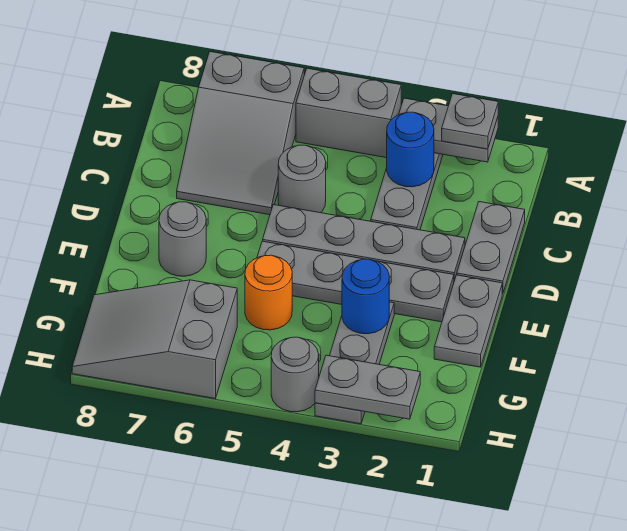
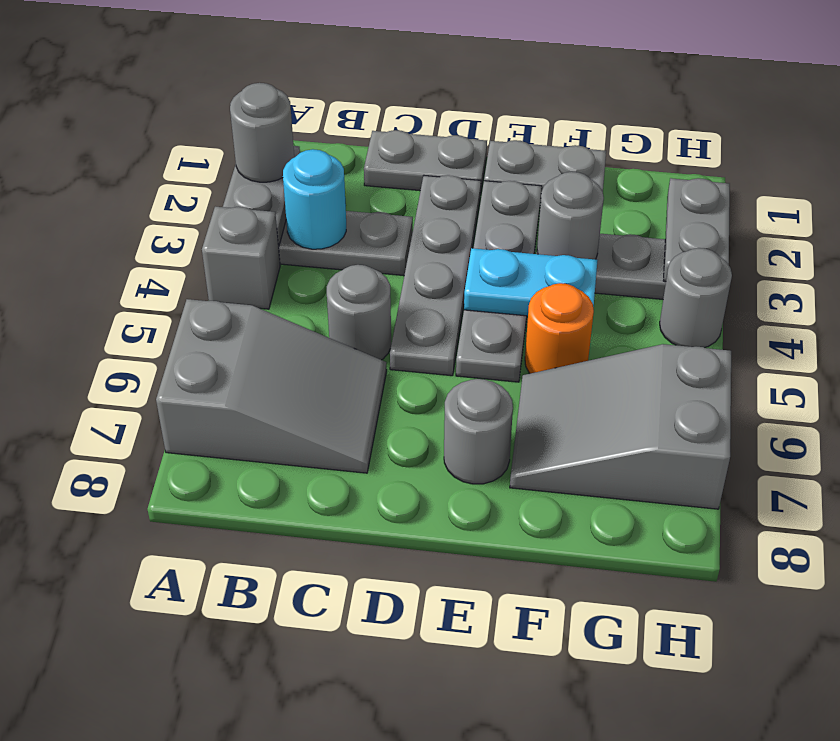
grey plate A2 level 3 -> grey round brick A2 level 3
grey brick A4:A5 level 1 -> grey brick A4 level 1
blue round brick B3 level 2 -> cyan round brick B3 level 2
none -> cyan plate E4:F4 level 2
blue round brick F3 level 2 -> grey round brick F3 level 2
grey slope G6:H8 level 1 top 6 -> grey slope F6:H7 level 1 top H

